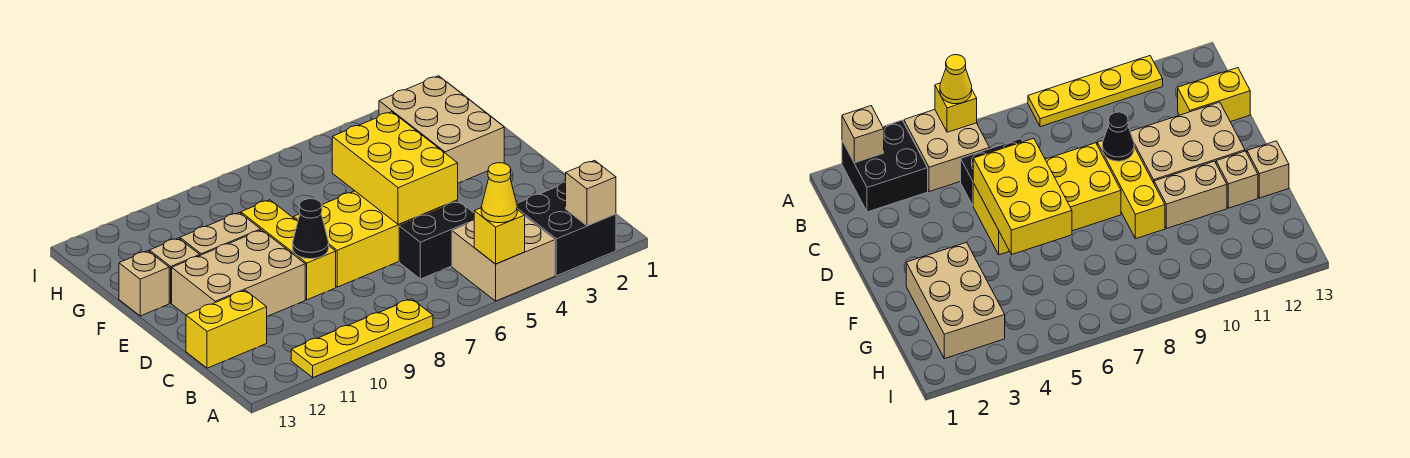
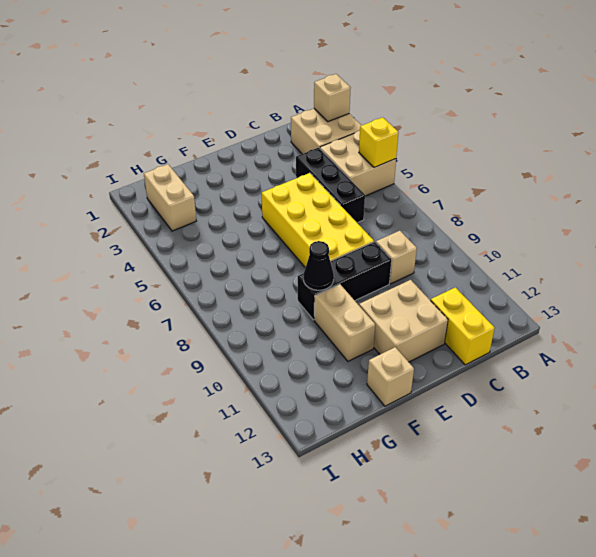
black brick A2:B3 level 1 -> tan brick A2:B3 level 1
yellow cone A5 level 3 -> none
yellow plate A8:A11 level 1 -> none
black brick C5:C6 level 1 -> black brick C4:C6 level 1
yellow brick D5:F6 level 2 -> none
yellow brick D9:F9 level 1 -> black brick D9:F9 level 1
black cone D9 level 2 -> black cone F9 level 2
tan brick D10:E12 level 1 -> tan brick D11:E12 level 1
tan brick F2:H3 level 1 -> tan brick H2:H3 level 1
tan brick F12 level 1 -> tan brick C9 level 1

